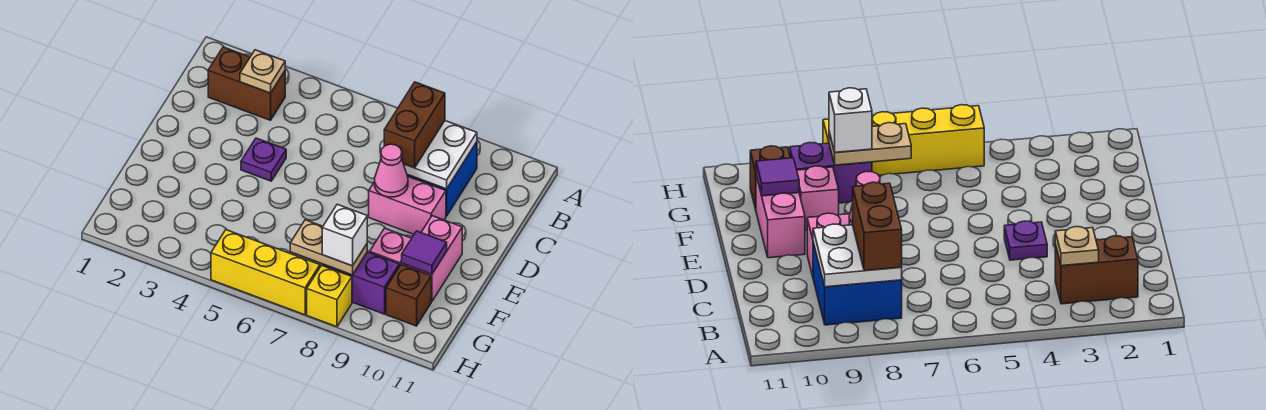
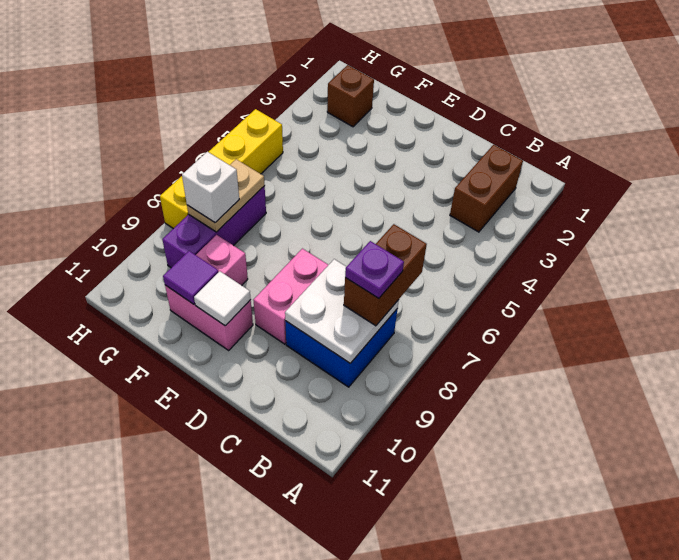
tan plate B3 level 2 -> none
brown brick B8:C8 level 3 -> brown brick B7:B8 level 3
purple plate D4 level 1 -> purple plate B8 level 4
pink cone D8 level 2 -> none
none -> white tile E10 level 2
purple brick G8:G9 level 1 -> purple brick G7:G9 level 1
brown brick G10 level 1 -> brown brick G2 level 1

